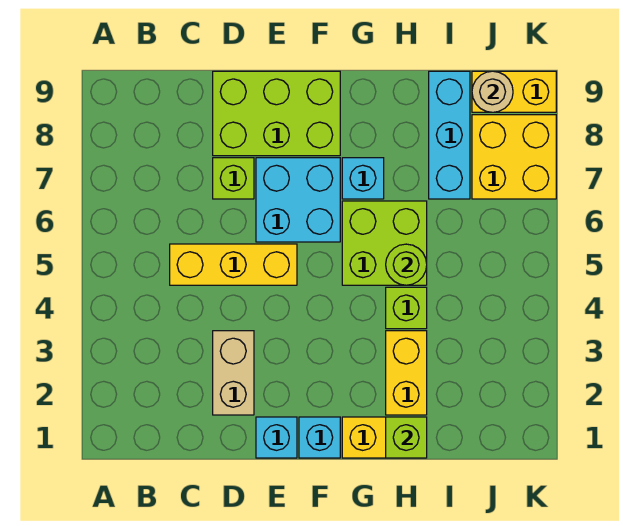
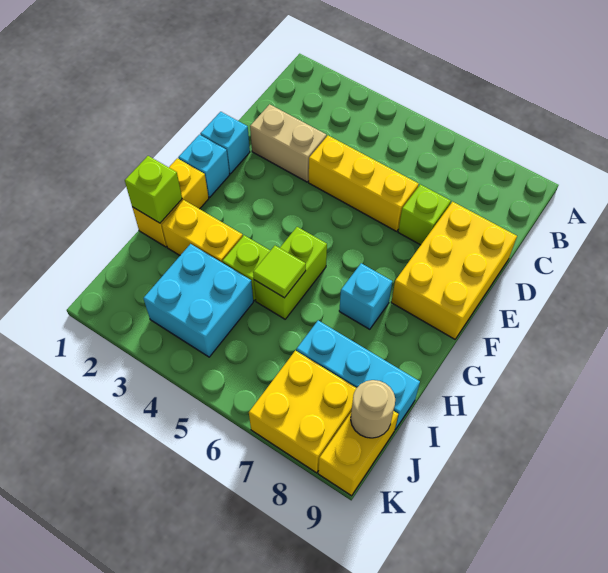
yellow brick C5:E5 level 1 -> yellow brick D4:D6 level 1
lime brick D8:F9 level 1 -> yellow brick D8:F9 level 1
cyan brick E6:F7 level 1 -> cyan brick I3:J4 level 1
lime brick G5:H6 level 1 -> lime brick G5:H5 level 1
lime round brick H5 level 2 -> lime tile H5 level 2

